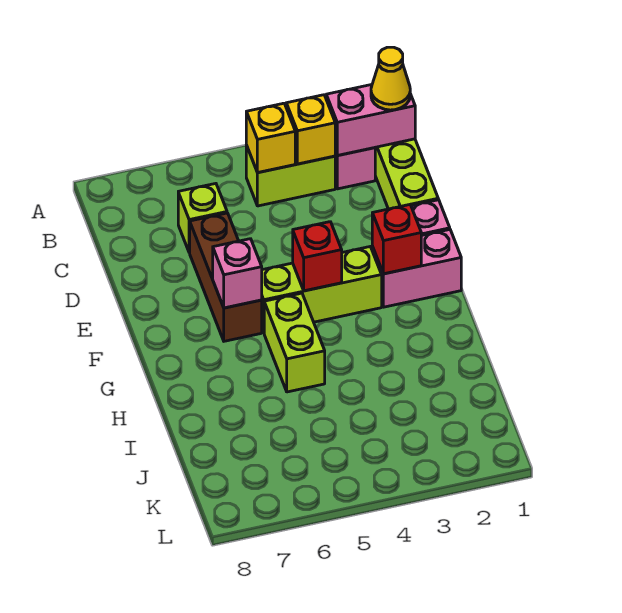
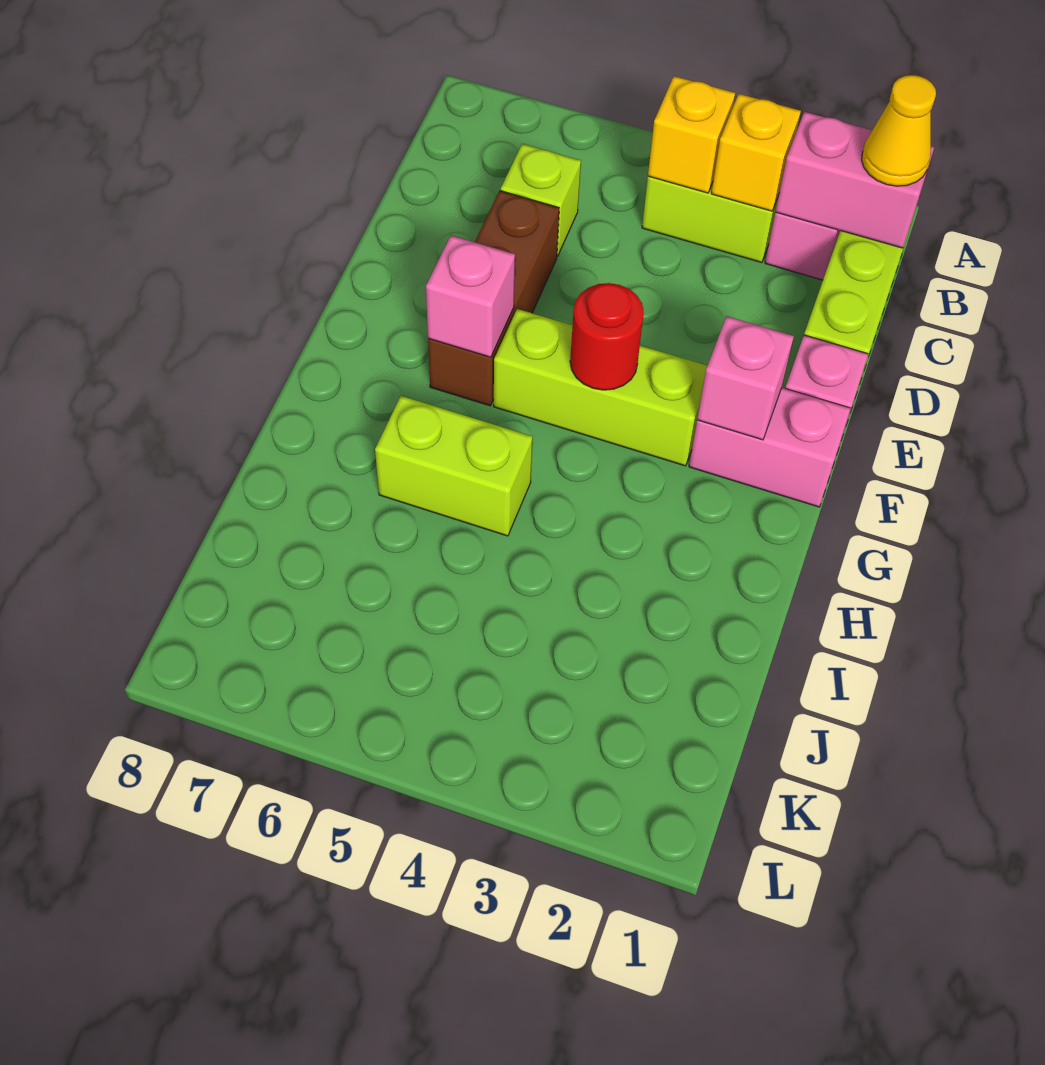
red brick F2 level 2 -> pink brick F2 level 2
red brick F4 level 2 -> red round brick F4 level 2
lime brick G5:H5 level 1 -> lime brick H5:H6 level 1

